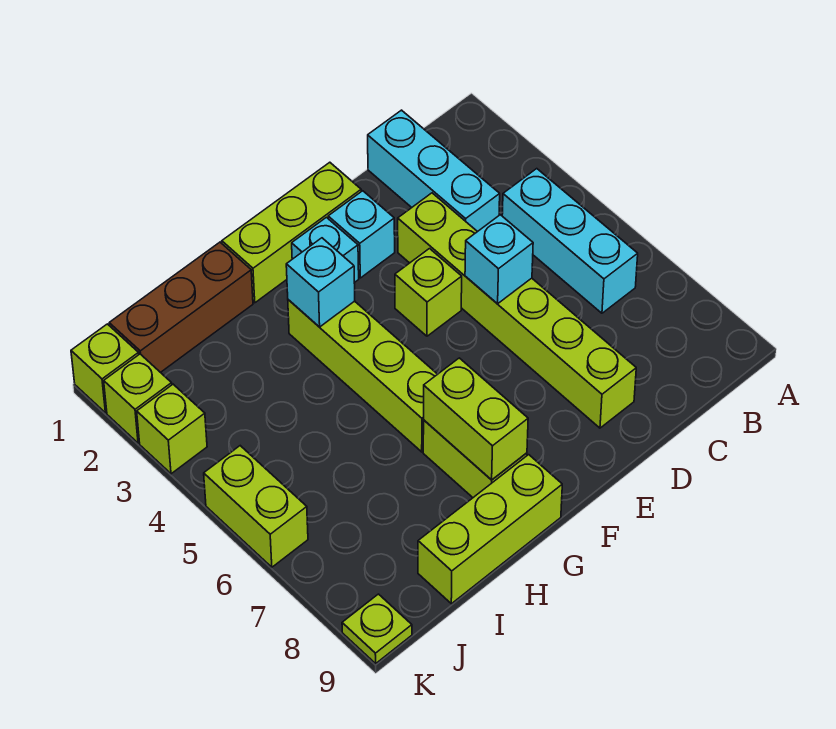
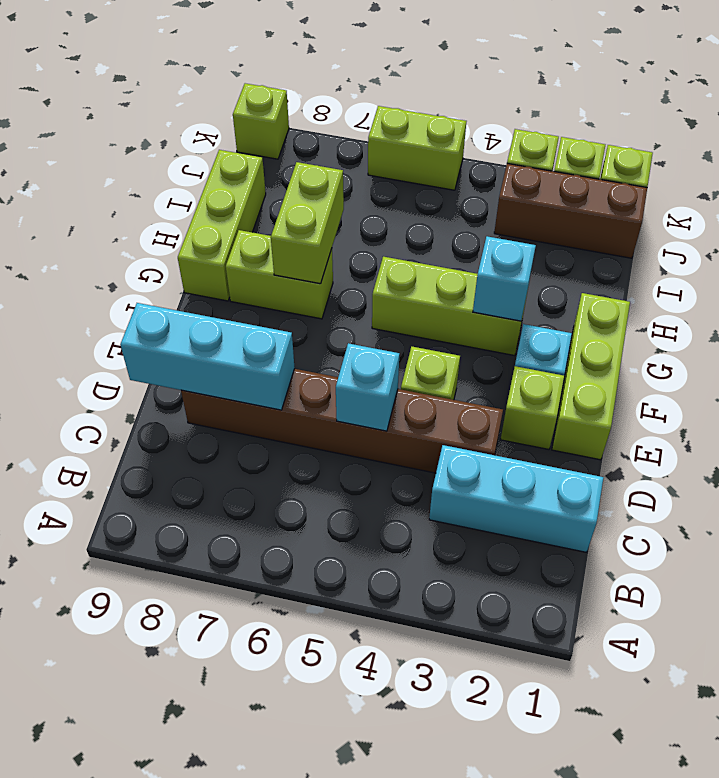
cyan brick B4:B6 level 1 -> cyan brick D7:D9 level 2
lime brick D3:D8 level 1 -> brown brick D3:D8 level 1
cyan brick E2 level 1 -> lime brick E2 level 1
lime brick G3:G6 level 1 -> lime brick G3:G5 level 1
lime brick G7:G8 level 2 -> lime brick G7:H7 level 2
brown brick H1:J1 level 1 -> brown brick J1:J3 level 1
lime plate K9 level 1 -> lime brick K9 level 1

